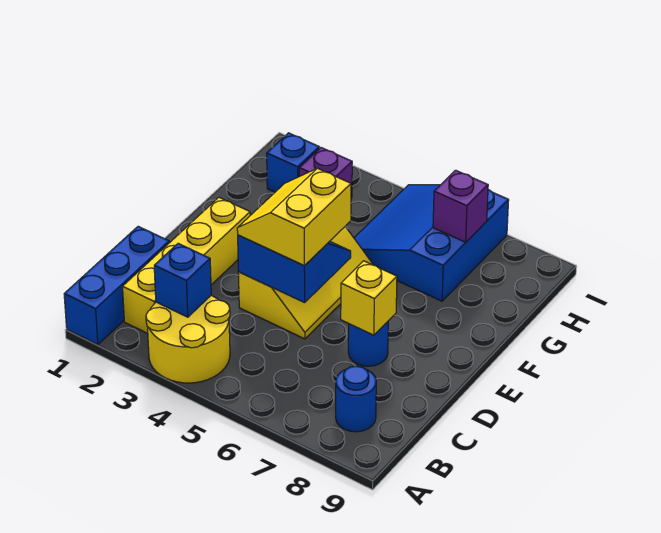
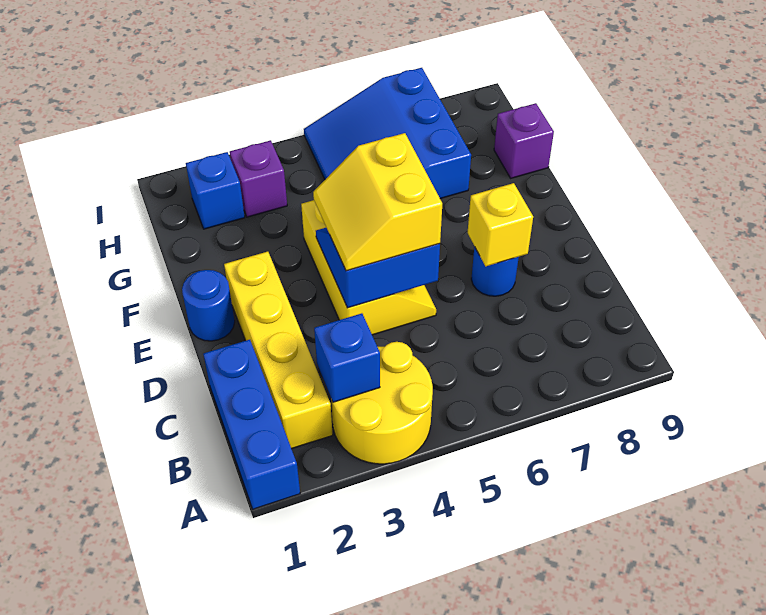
blue round brick B8 level 1 -> blue round brick E1 level 1
purple brick H7 level 2 -> purple brick G9 level 1

